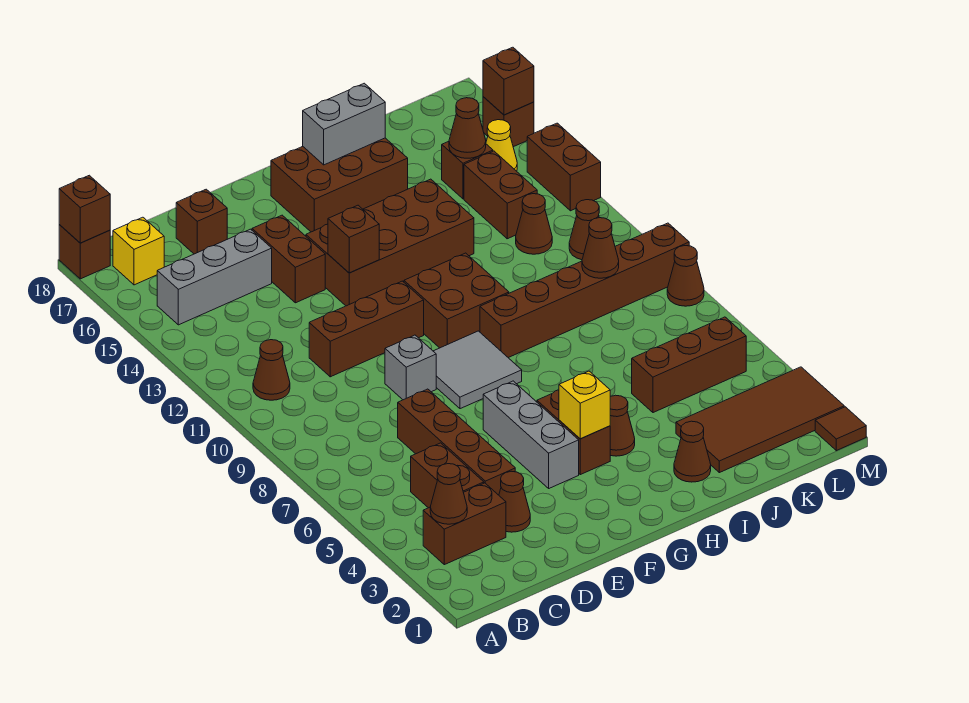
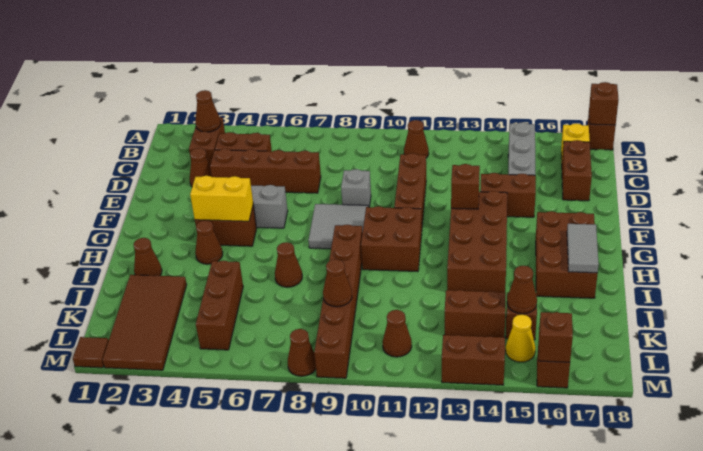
brown brick D17 level 1 -> brown brick C17:D17 level 1
yellow brick G4 level 2 -> yellow brick G4:G5 level 2
grey brick H17:I17 level 2 -> grey tile H17:I17 level 2
brown cone K12 level 1 -> brown cone I7 level 1

